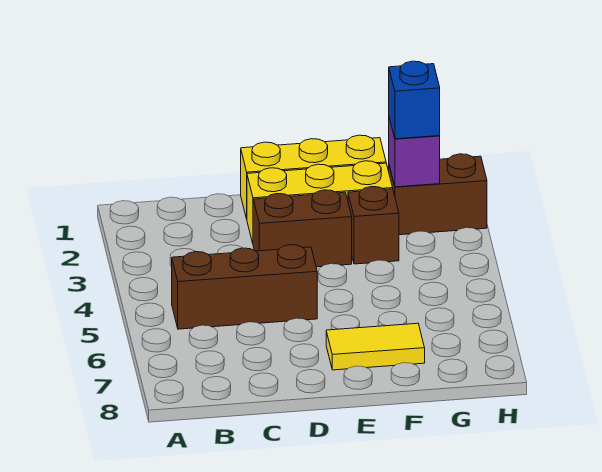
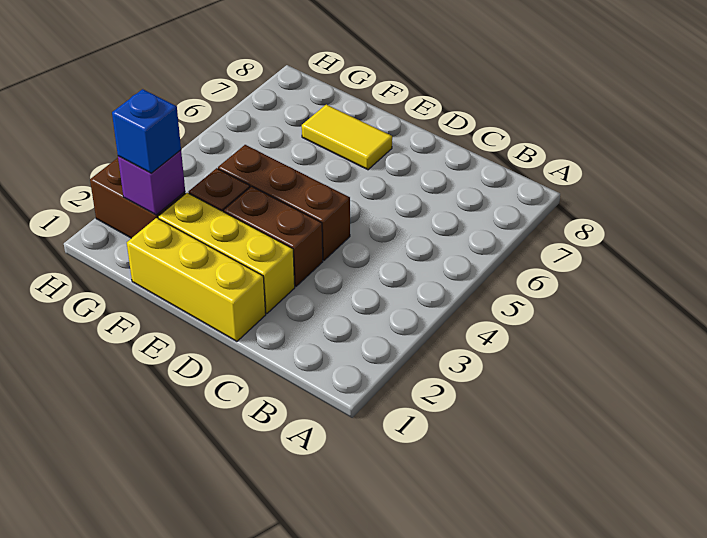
brown brick B5:D5 level 1 -> brown brick D4:F4 level 1

